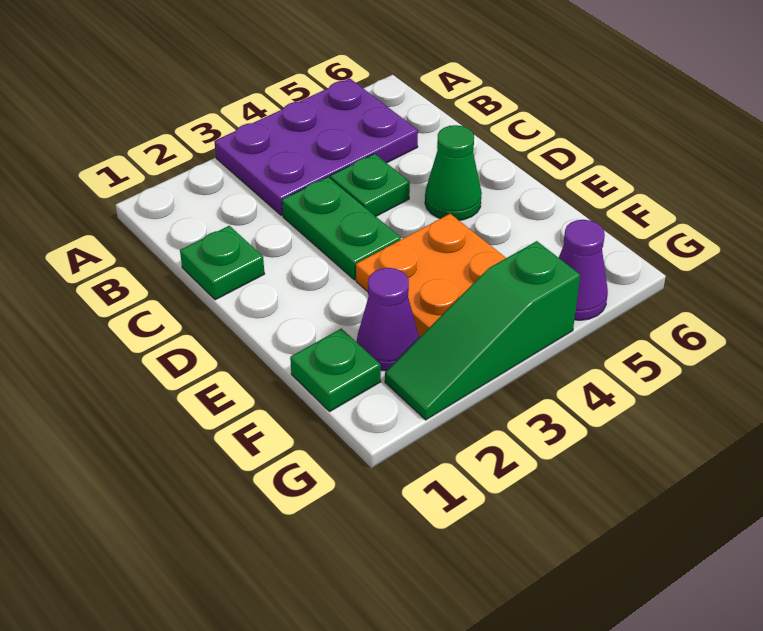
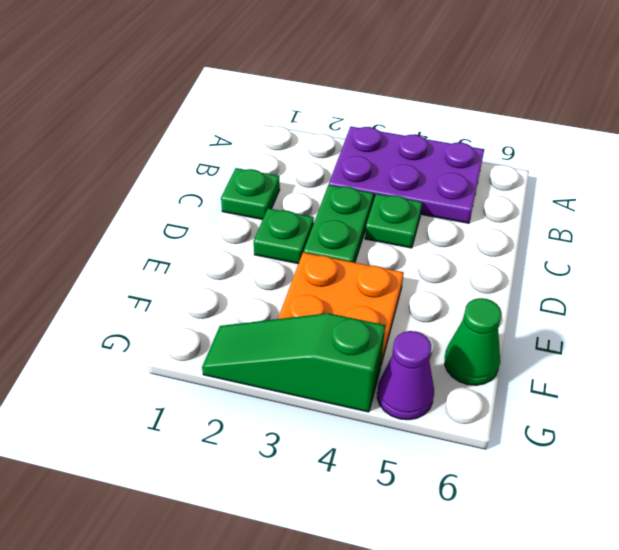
green cone D5 level 1 -> green cone F6 level 1
green plate F1 level 1 -> green plate D2 level 1
purple cone F2 level 1 -> none

